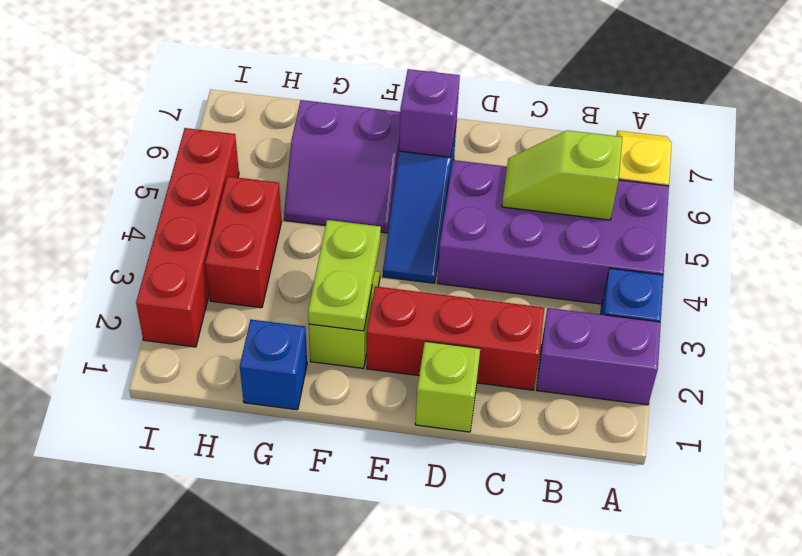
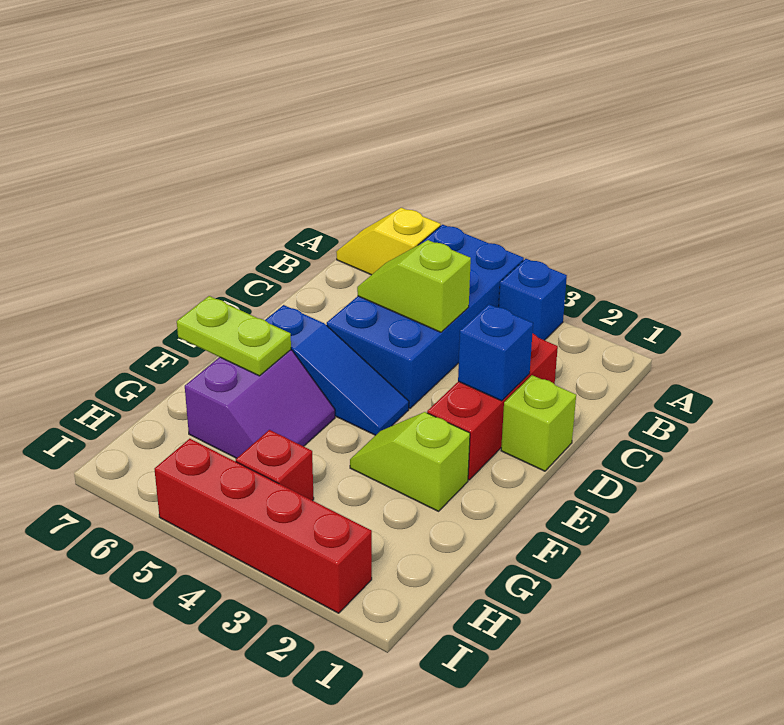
purple brick A2:B2 level 1 -> none
purple brick A4:D5 level 1 -> blue brick A4:D5 level 1
lime slope B5:C5 level 2 top B -> lime slope C4:C5 level 2 top 4
purple brick E6 level 2 -> none
lime plate F2:F3 level 2 -> lime plate F6:F7 level 2
blue brick G1 level 1 -> blue brick D2 level 2
red brick H3:H4 level 1 -> red brick H4 level 1

